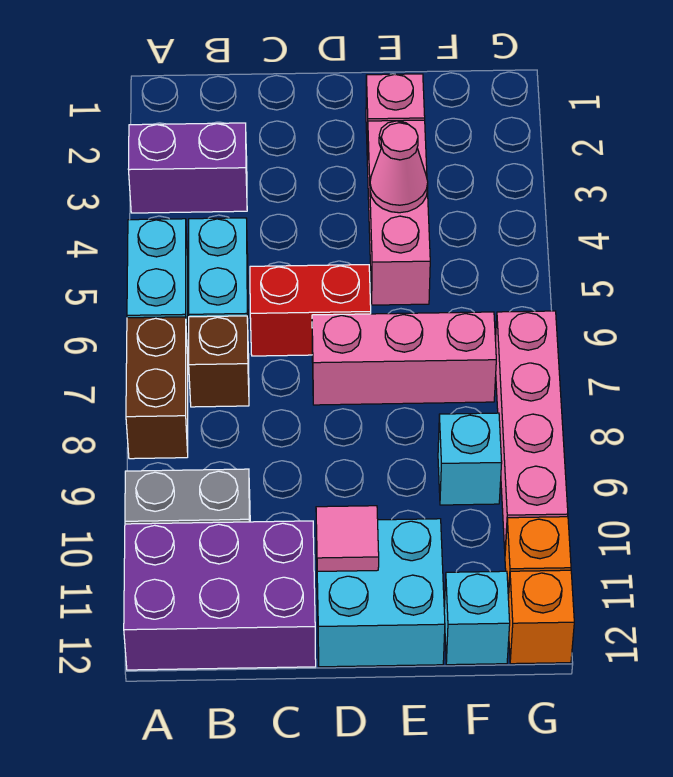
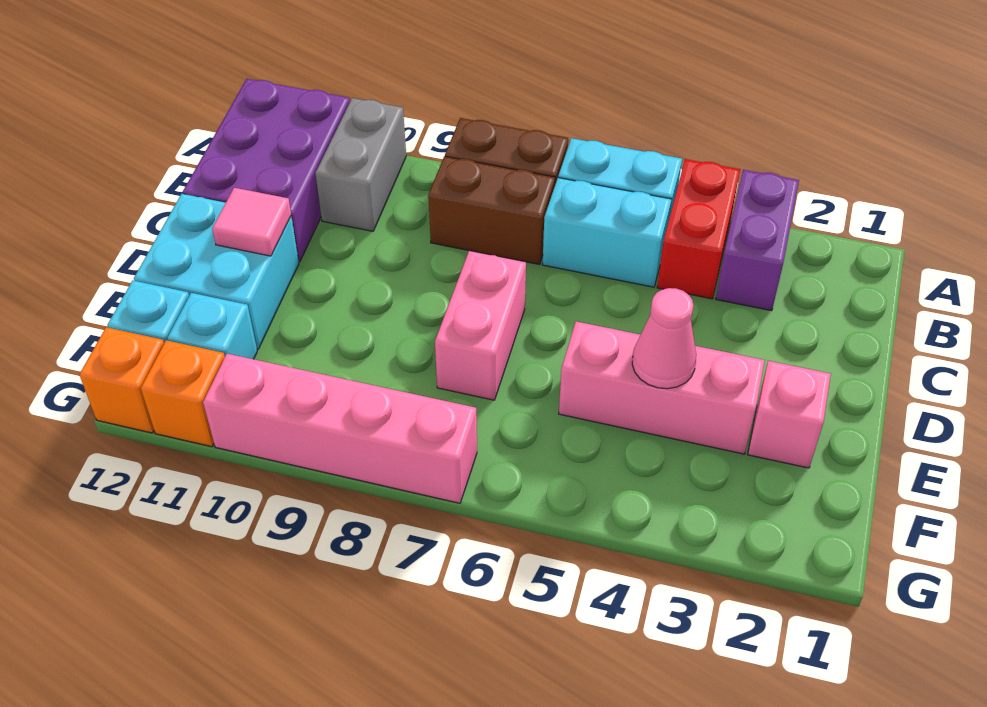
brown brick B7 level 1 -> brown brick B7:B8 level 1
red brick C6:D6 level 1 -> red brick A4:B4 level 1
pink brick D7:F7 level 1 -> pink brick D7:E7 level 1
cyan brick F9 level 1 -> cyan brick F11 level 1

